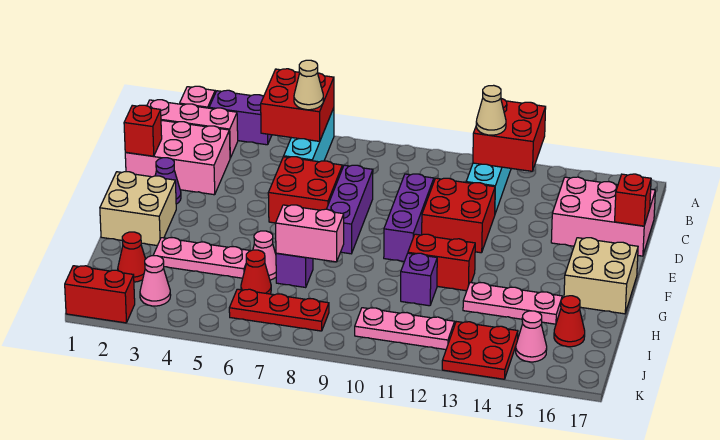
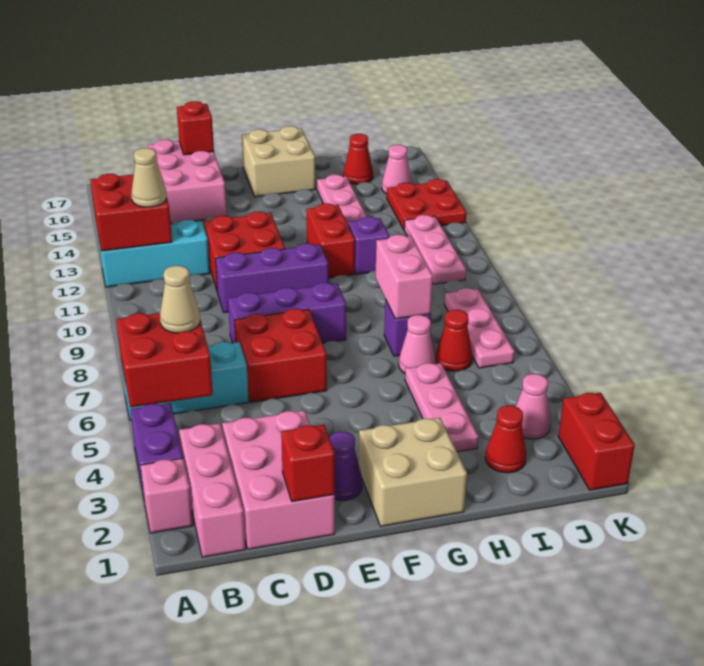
red plate J6:J8 level 1 -> pink plate J6:J8 level 1

